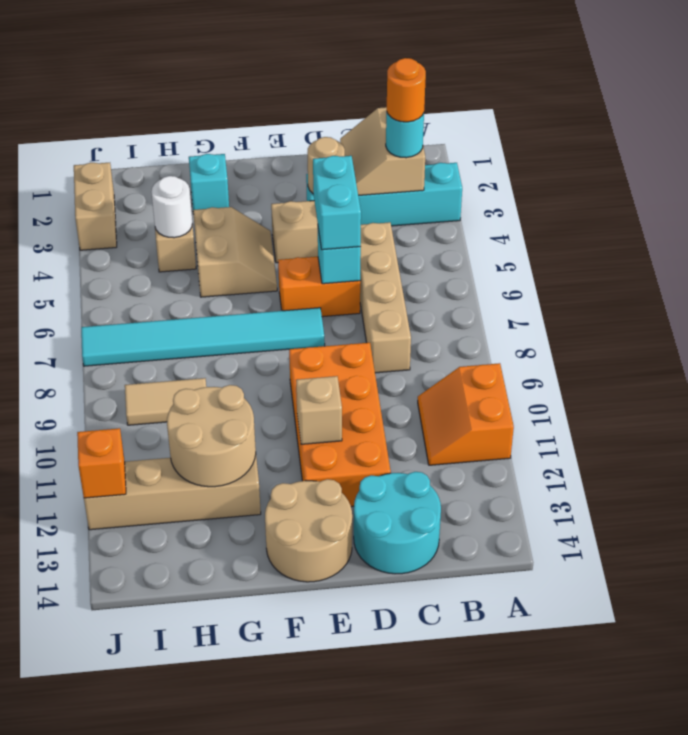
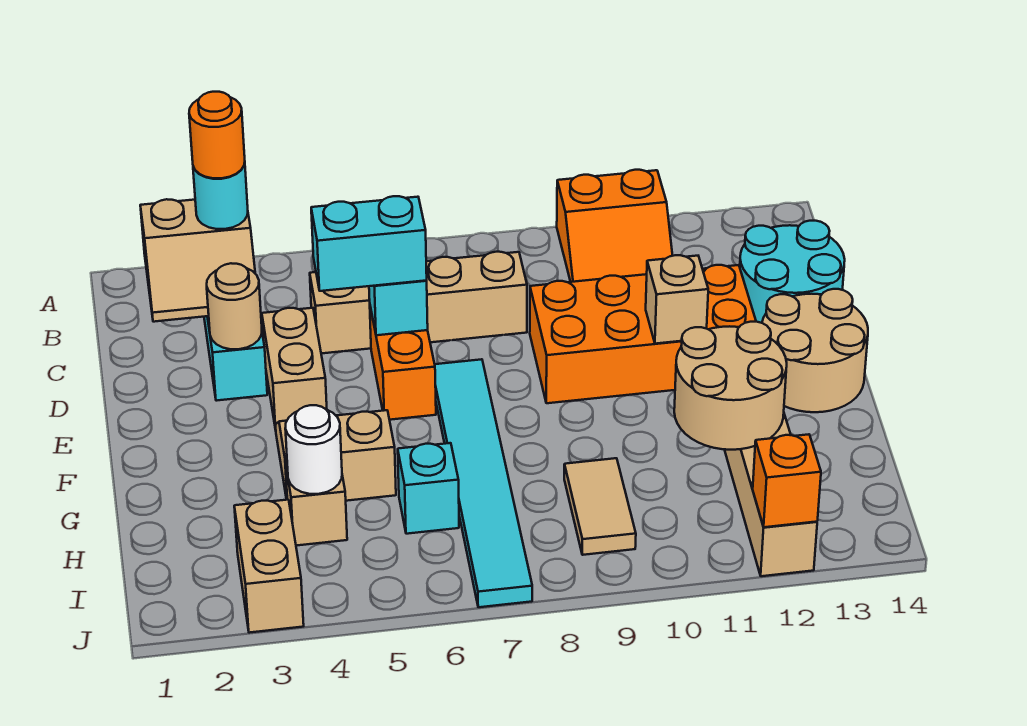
cyan brick G2 level 1 -> cyan brick H6 level 1
tan brick J2:J3 level 1 -> tan brick I3:J3 level 1

